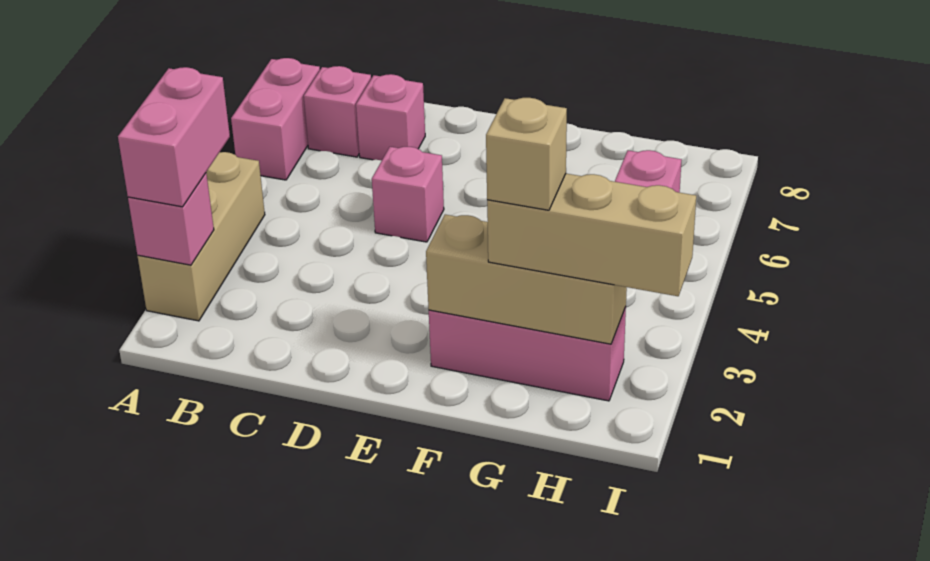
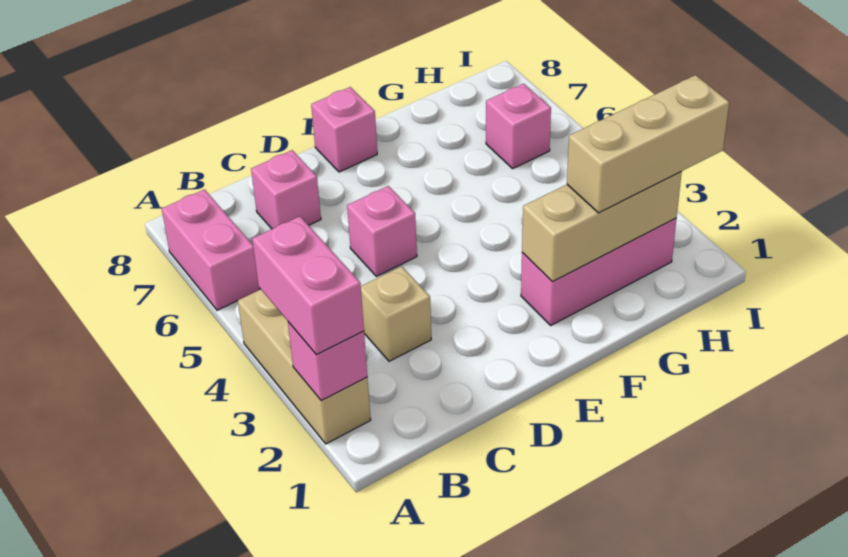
pink brick B7 level 1 -> pink brick E8 level 1
tan brick G2 level 4 -> tan brick C3 level 1

